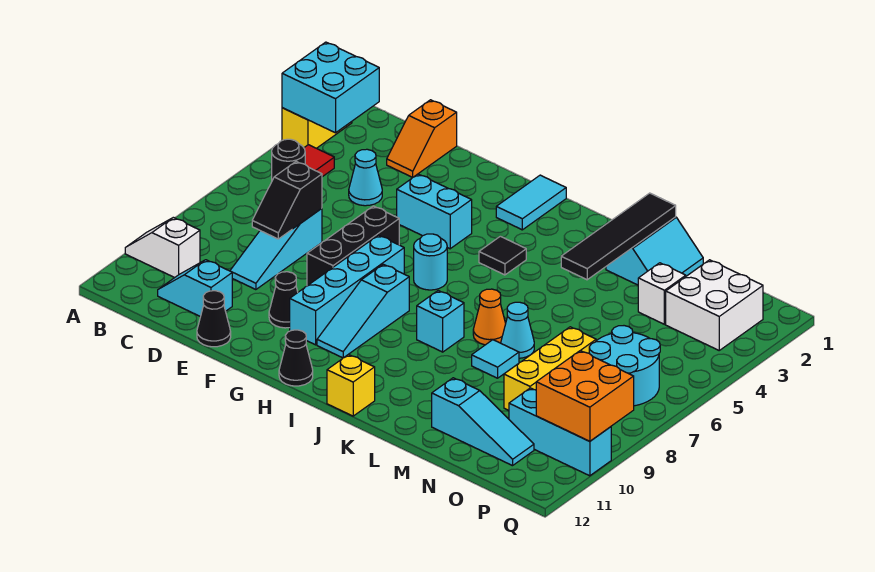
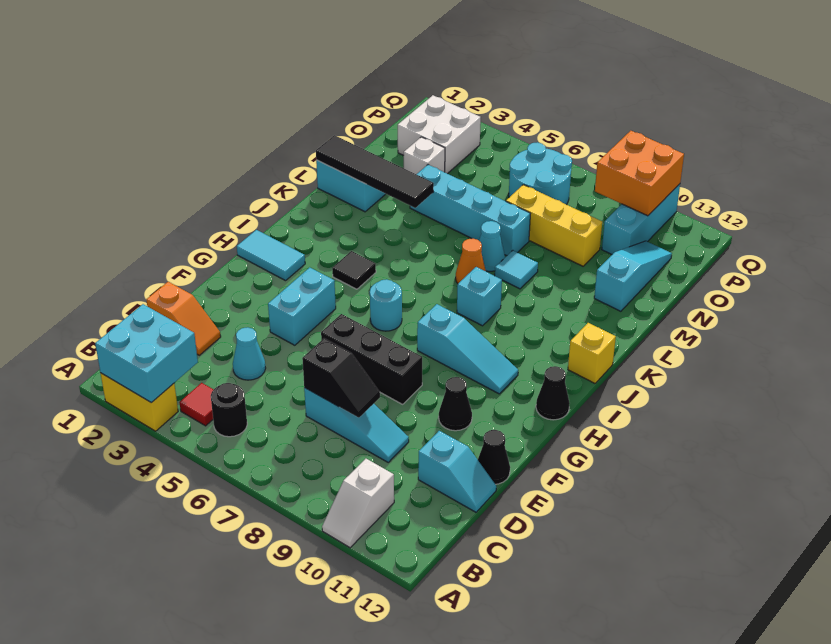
cyan slope C11:D11 level 1 top D -> cyan slope D11:D12 level 1 top 11
cyan brick G7:G10 level 1 -> cyan brick M4:M7 level 1

